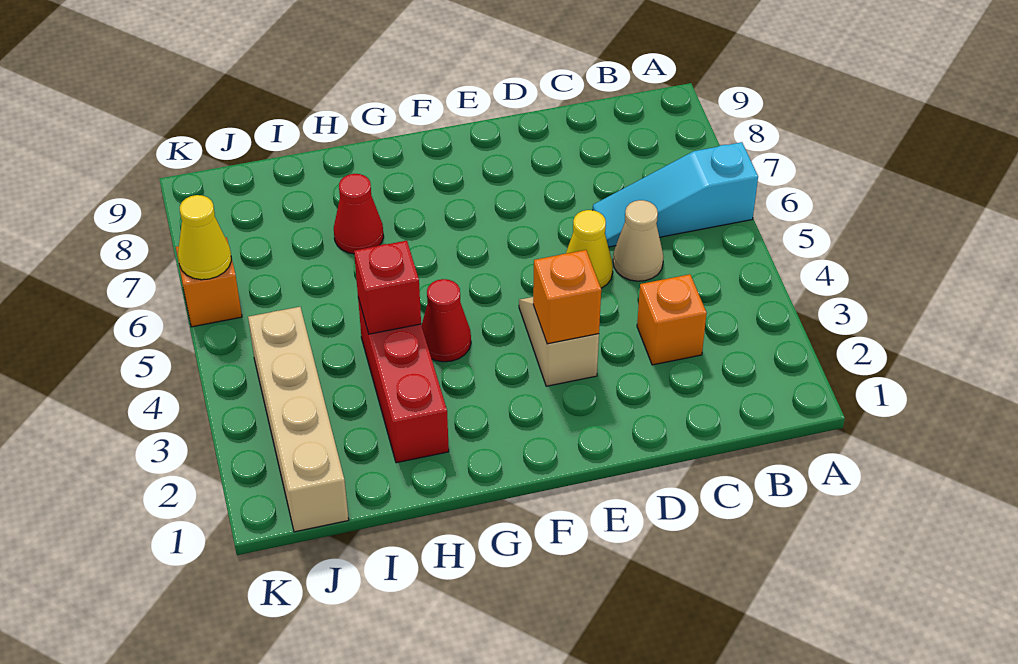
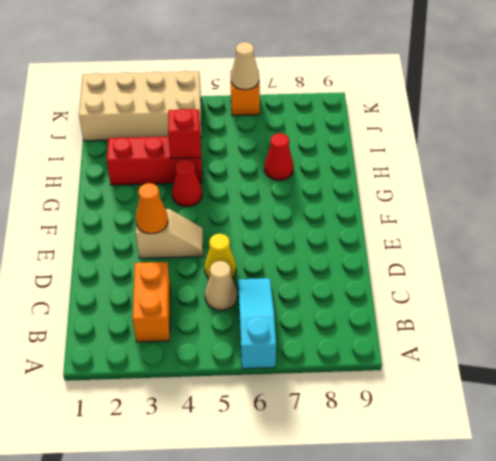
orange brick C3 level 1 -> orange brick B3:C3 level 1
orange brick E3 level 2 -> orange cone E3 level 2
tan brick J1:J4 level 1 -> tan brick J1:K4 level 1
yellow cone K6 level 2 -> tan cone K6 level 2

